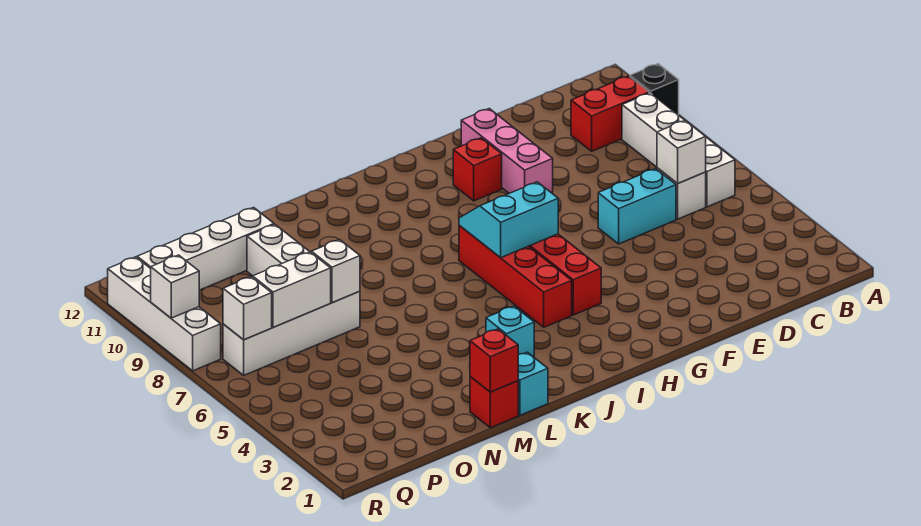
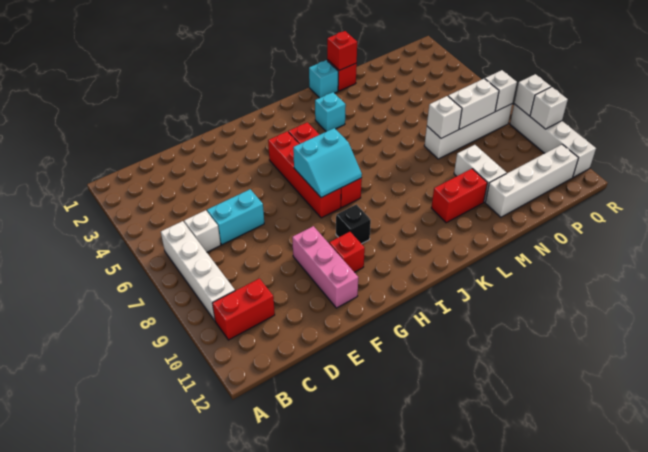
black brick A10 level 1 -> black brick H9 level 1
white brick C6 level 2 -> white brick R8 level 2
none -> red brick L10:M10 level 1

